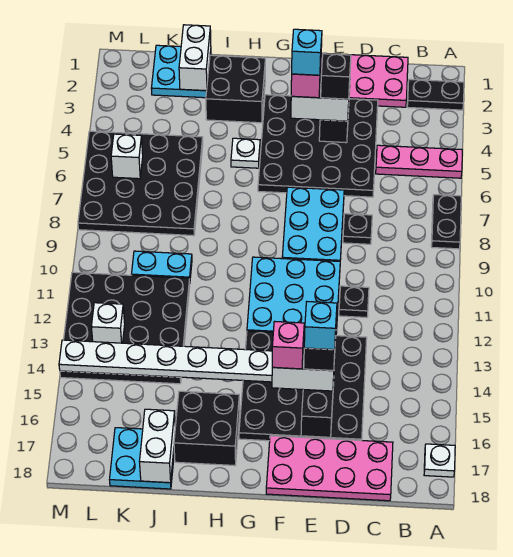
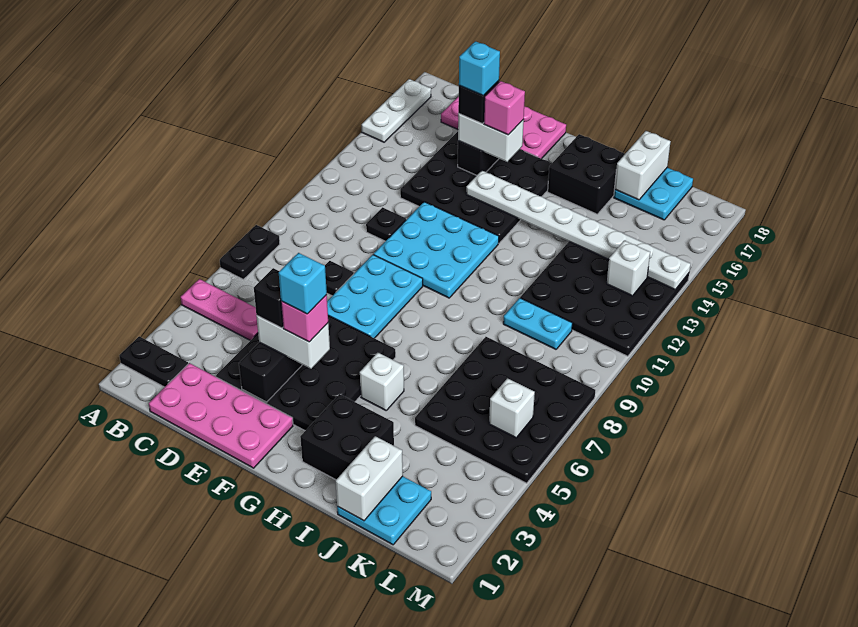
white plate A17 level 1 -> white plate A15:A17 level 1
white plate H5 level 1 -> white brick H5 level 1

